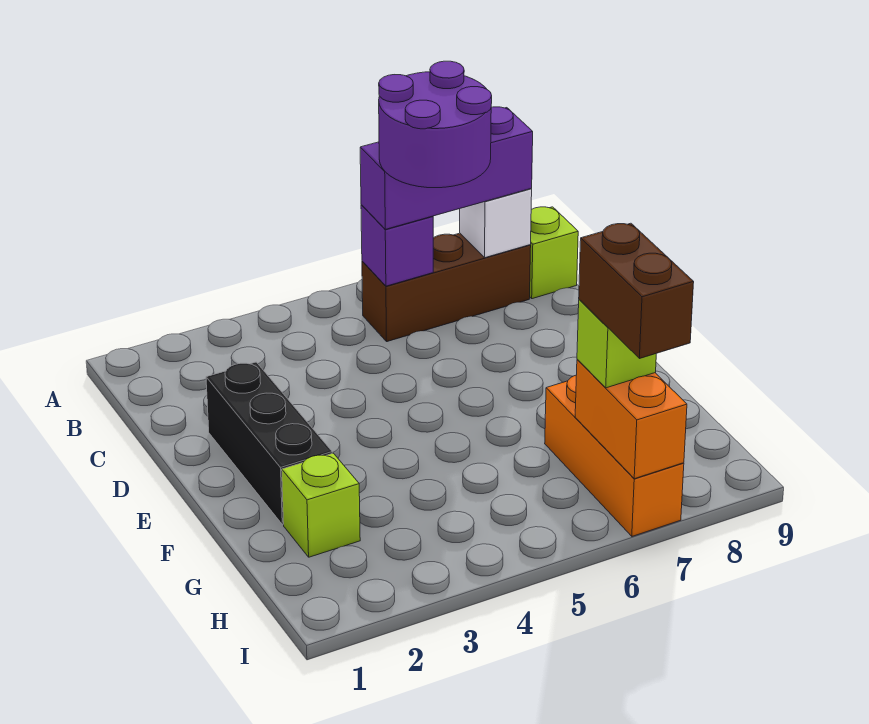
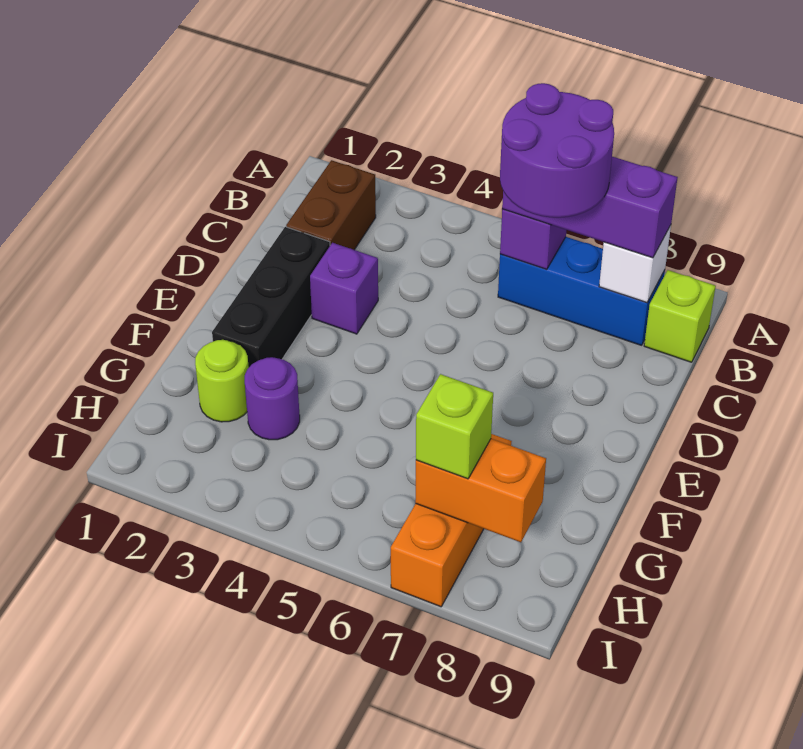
brown brick B6:B8 level 1 -> blue brick B6:B8 level 1
none -> purple brick D3 level 1
lime brick G2 level 1 -> lime round brick G2 level 1
none -> purple round brick G3 level 1
orange brick H7:I7 level 2 -> orange brick H7:H8 level 2
brown brick H7:I7 level 4 -> brown brick B2:C2 level 1

